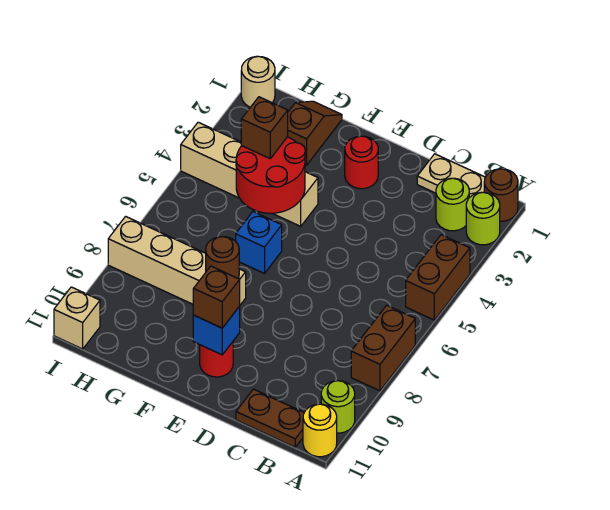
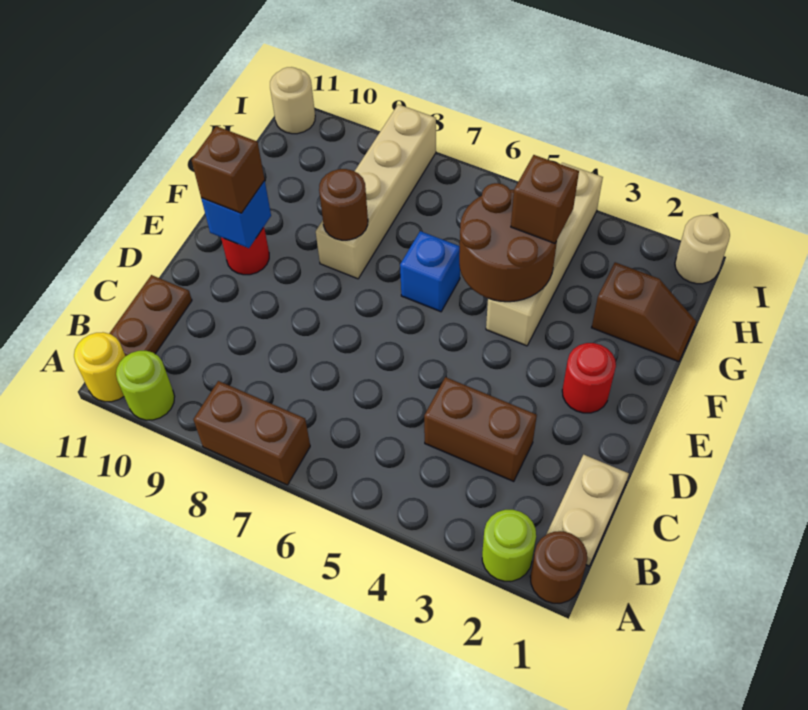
brown brick A4:A5 level 1 -> brown brick C3:C4 level 1
lime round brick B2 level 1 -> none
red round brick F4:G5 level 2 -> brown round brick F4:G5 level 2
tan brick I11 level 1 -> tan round brick I11 level 1

